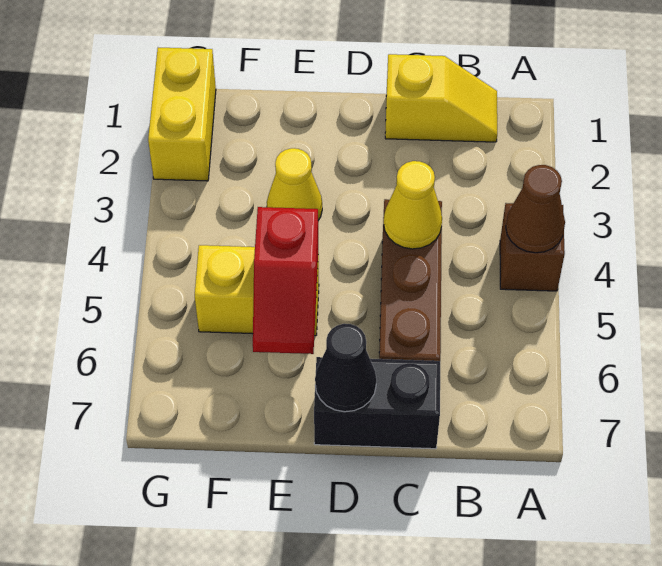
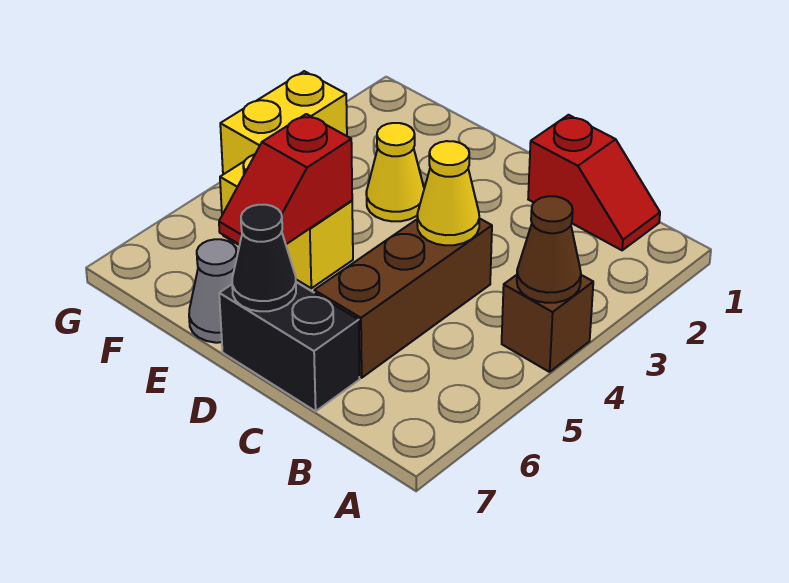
yellow slope B1:C1 level 1 top C -> red slope B1:C1 level 1 top C
none -> grey cone E7 level 1
yellow brick G1:G2 level 1 -> yellow brick G3:G4 level 1

